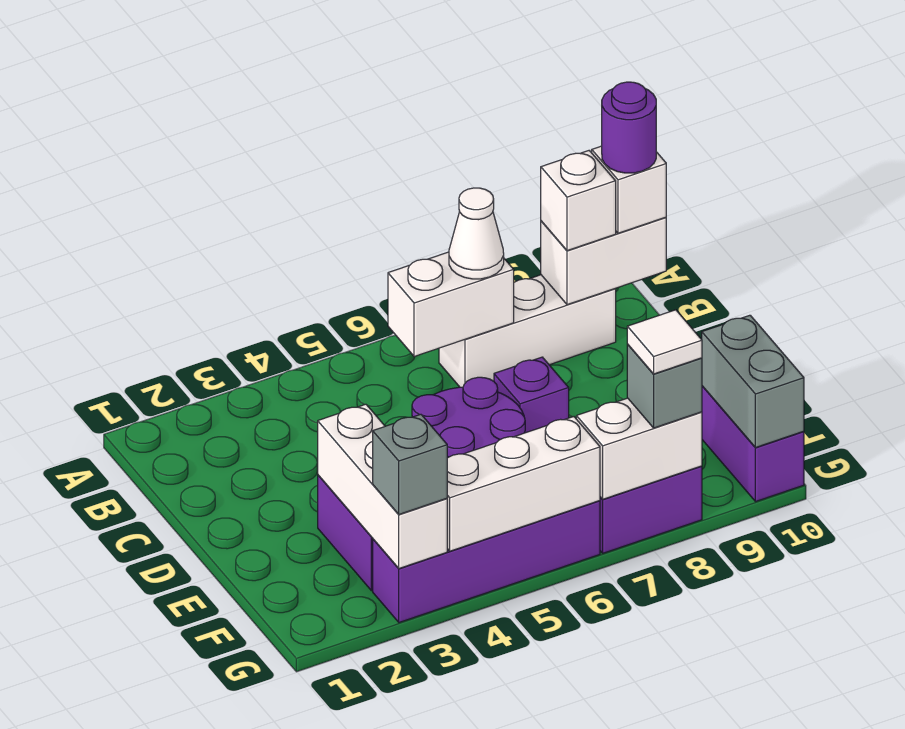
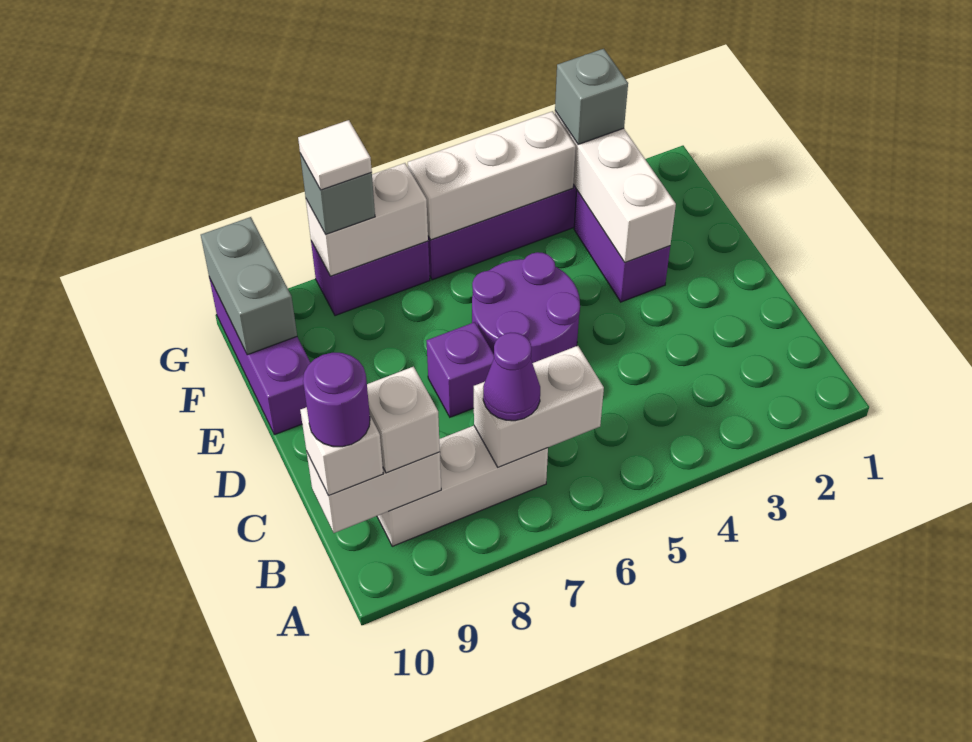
white cone B7 level 3 -> purple cone B7 level 3

